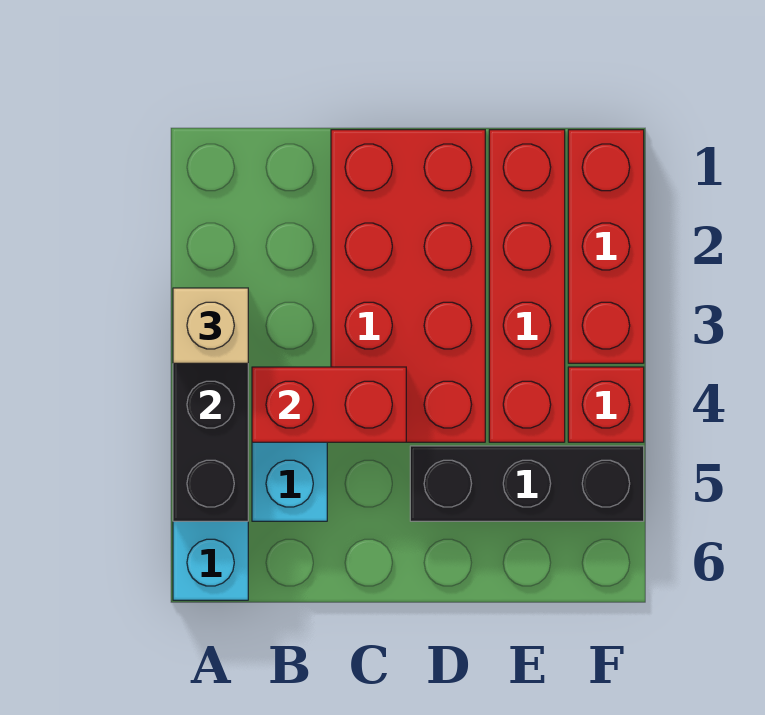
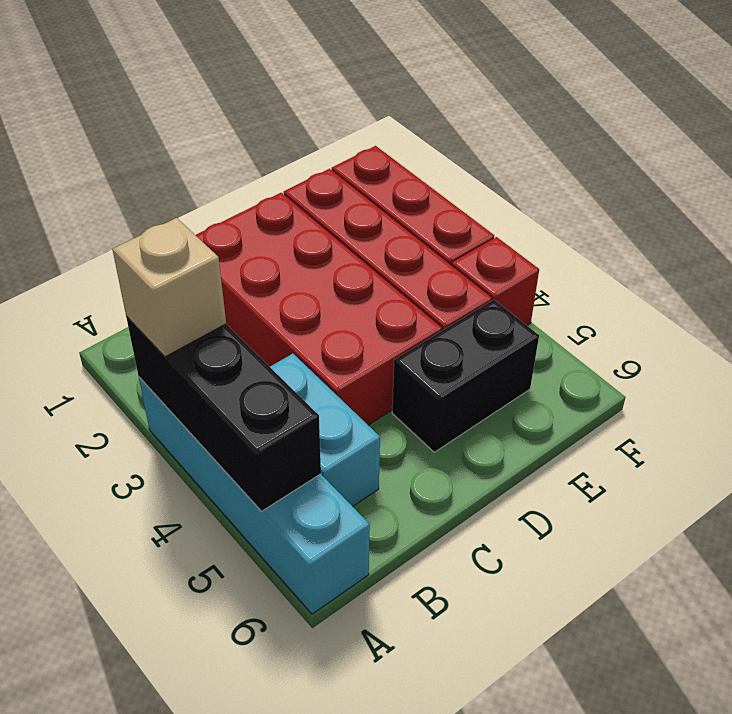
red brick B4:C4 level 2 -> none
black brick D5:F5 level 1 -> black brick D5:E5 level 1

